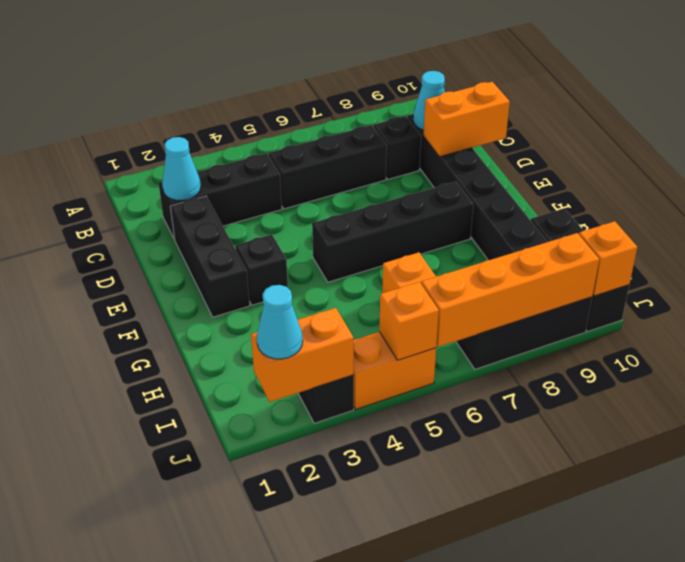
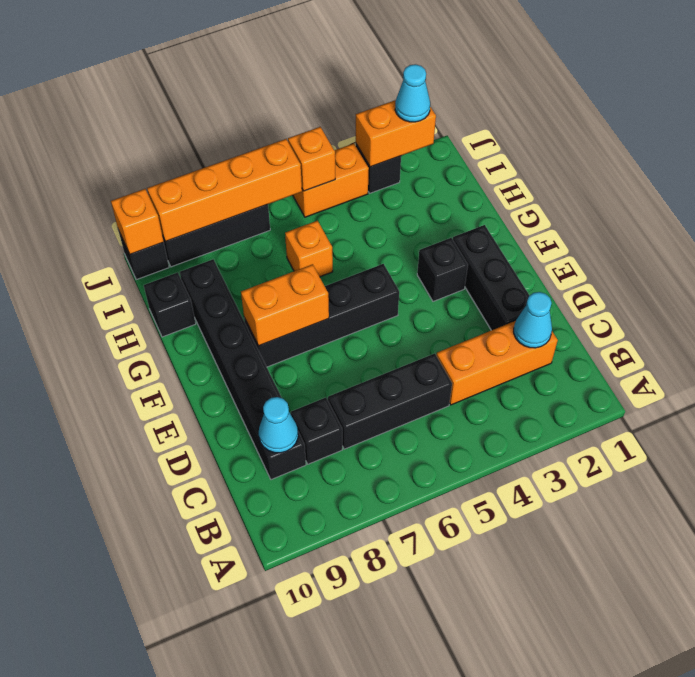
black brick C2:C4 level 1 -> orange brick C2:C4 level 1
orange brick D9:D10 level 2 -> orange brick F7:F8 level 2

